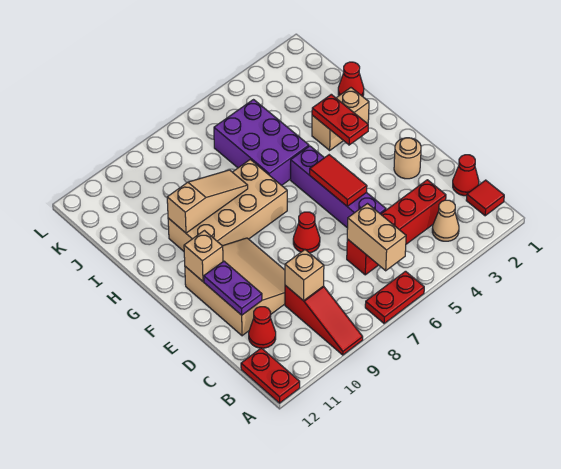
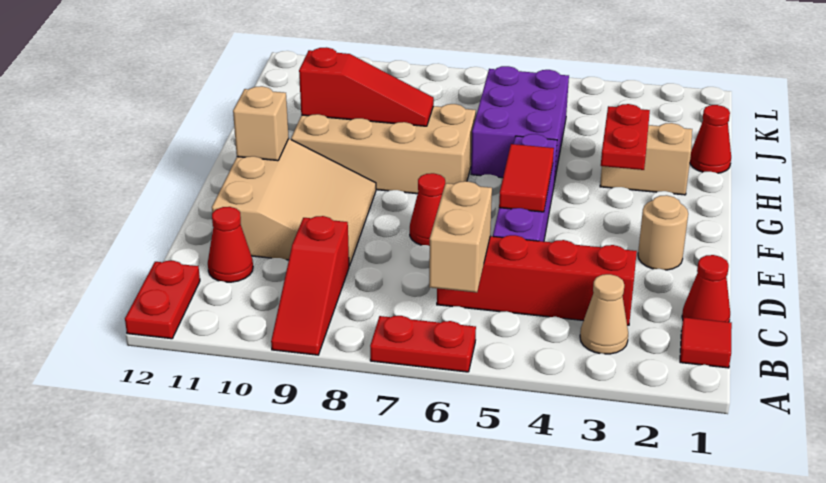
tan brick C9 level 2 -> none
purple plate D11:E11 level 2 -> none
tan slope H8:H10 level 2 top 10 -> red slope H8:H10 level 2 top 10

